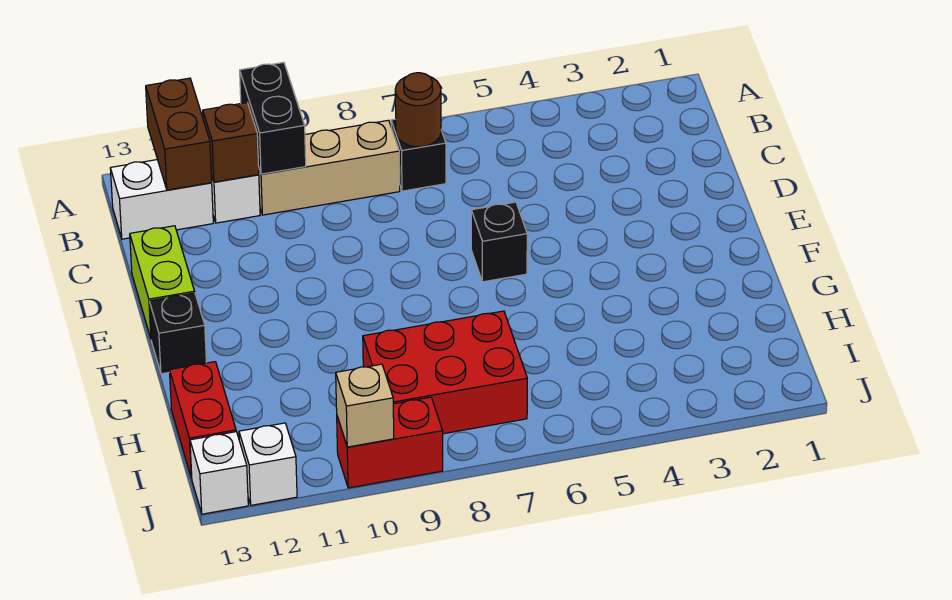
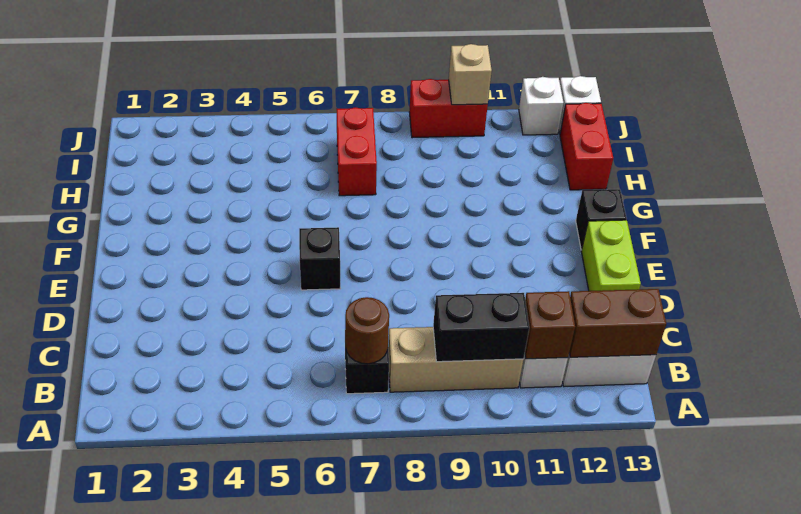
black brick A10:B10 level 2 -> black brick B9:B10 level 2
brown brick A12:B12 level 2 -> brown brick B12:B13 level 2
red brick H7:I9 level 1 -> red brick H7:I7 level 1

